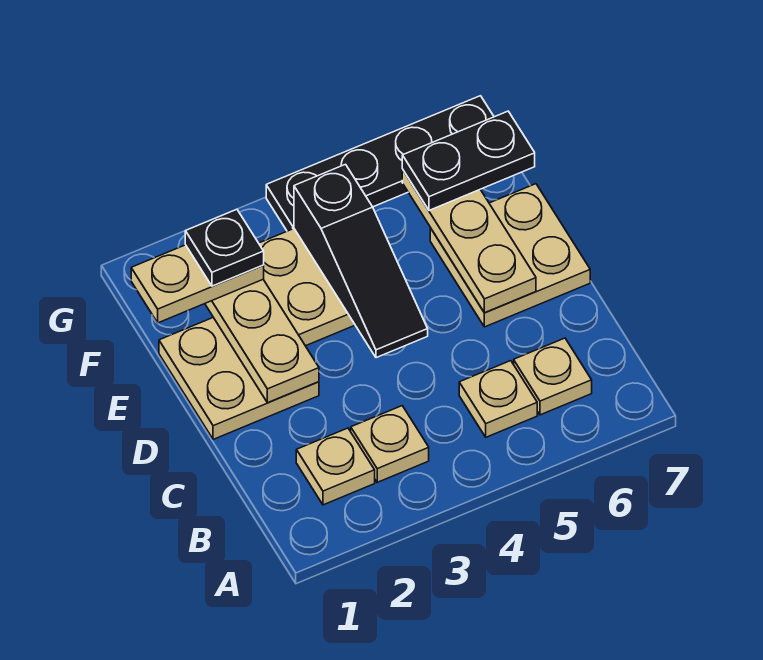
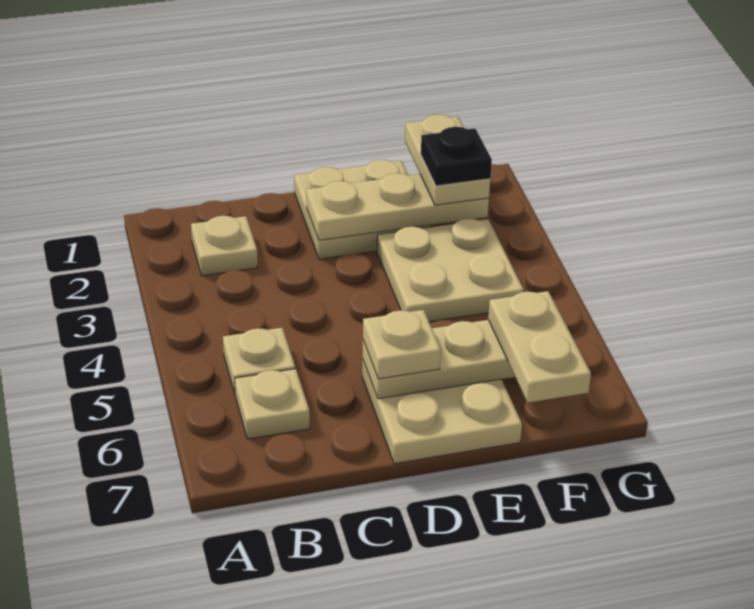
tan plate B3 level 1 -> tan plate D6 level 3
black slope D4:F4 level 2 top F -> none
black plate F6:F7 level 3 -> tan plate F6:F7 level 3
black plate G4:G7 level 1 -> none

